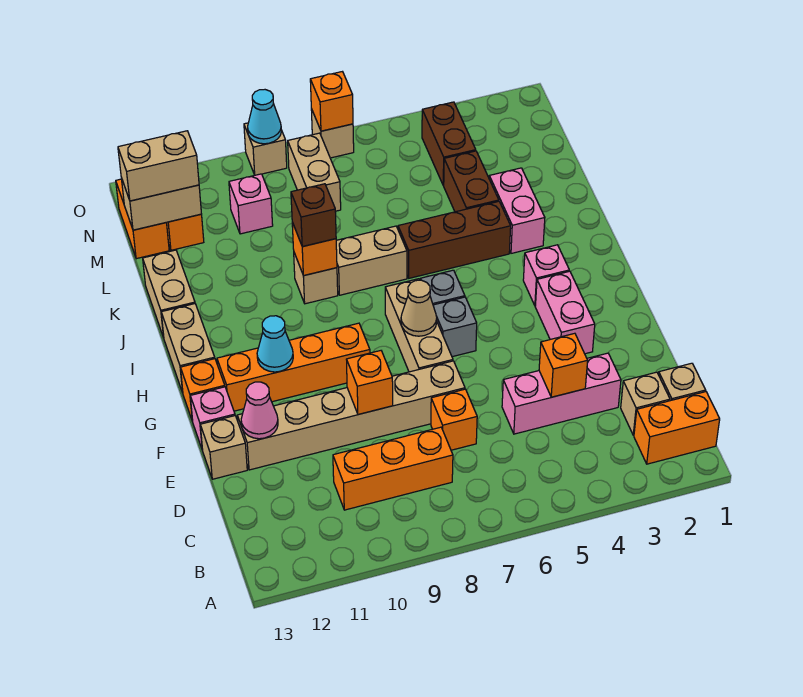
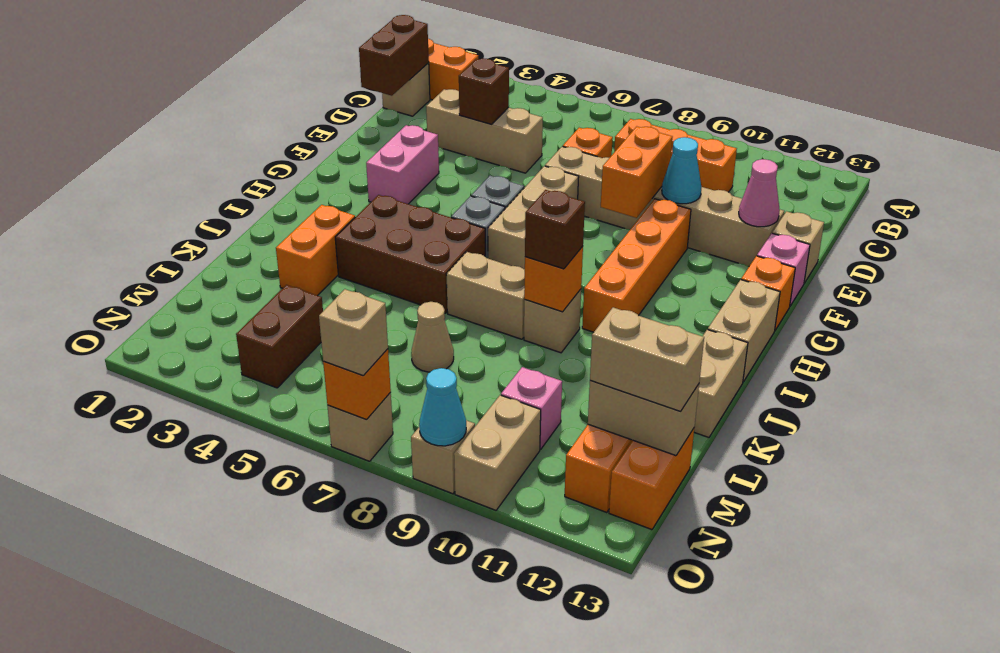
tan brick C2 level 1 -> tan brick O7 level 3
pink brick D3:D5 level 1 -> tan brick D3:D5 level 1
orange brick D4 level 2 -> brown brick D4 level 2
orange brick E9 level 2 -> orange brick E9:F9 level 2
tan cone G7 level 2 -> tan cone L7 level 1
orange brick G9:G12 level 1 -> orange brick F10:I10 level 1
cyan cone G11 level 2 -> cyan cone E10 level 2
pink brick H3 level 1 -> none
pink brick J3:K3 level 1 -> orange brick J3:K3 level 1
brown brick J4:J6 level 1 -> brown brick I4:J6 level 1
brown brick K4:L4 level 1 -> brown brick C1:D1 level 2
tan brick M8:N8 level 1 -> tan brick N10:O10 level 1

